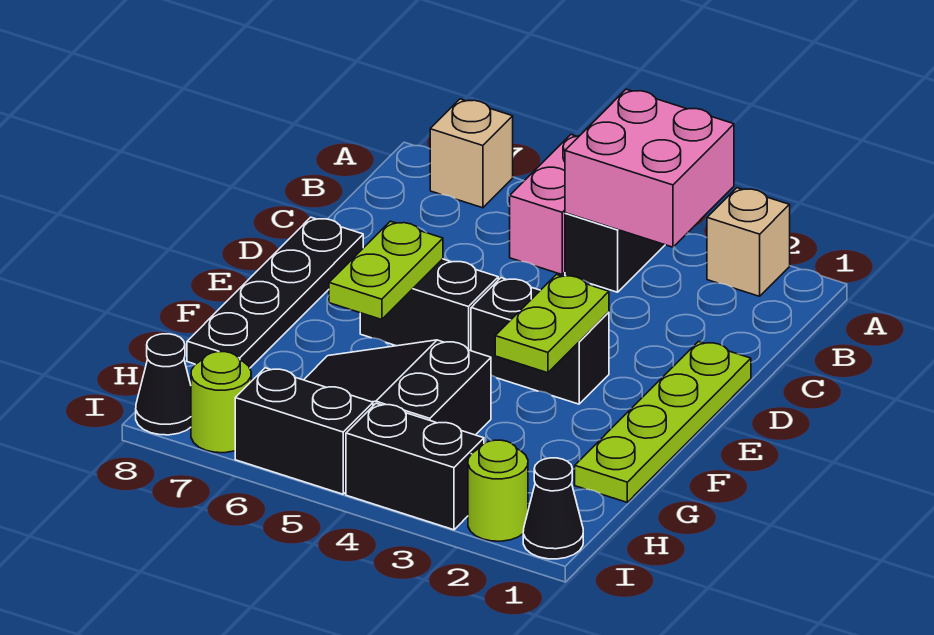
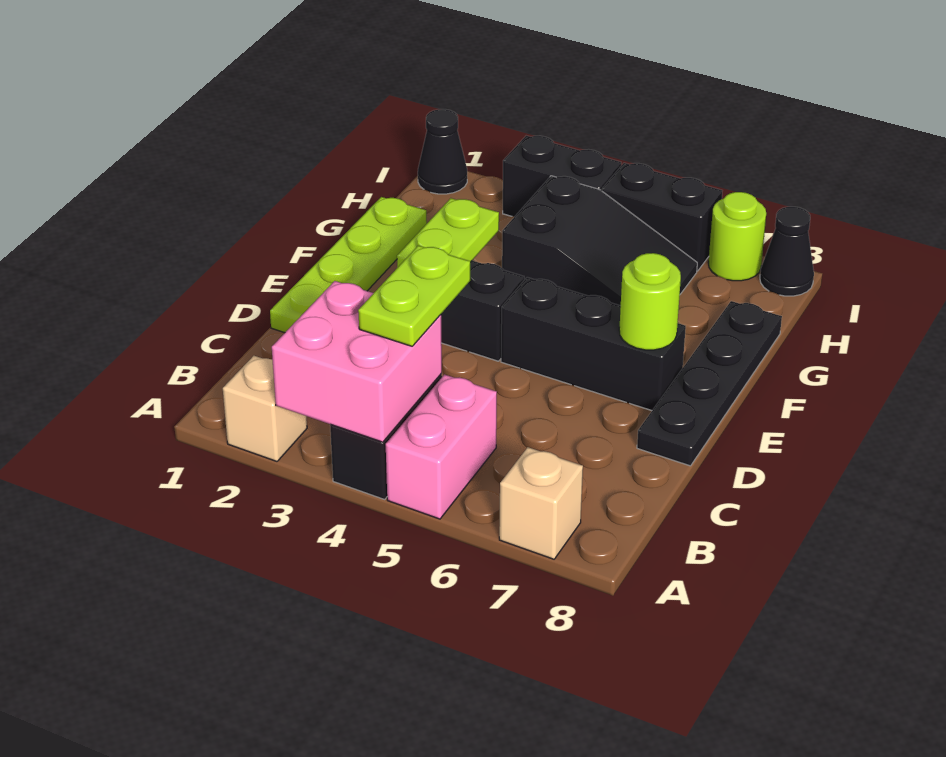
black brick E5:E6 level 1 -> black brick E5:E7 level 1
lime plate E6:F6 level 2 -> lime plate B4:C4 level 3
lime round brick I2 level 1 -> lime round brick E7 level 2

